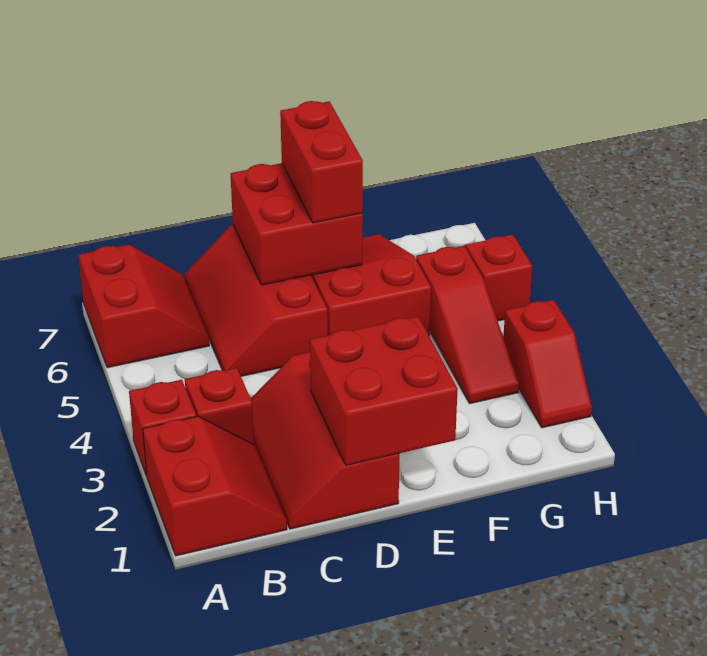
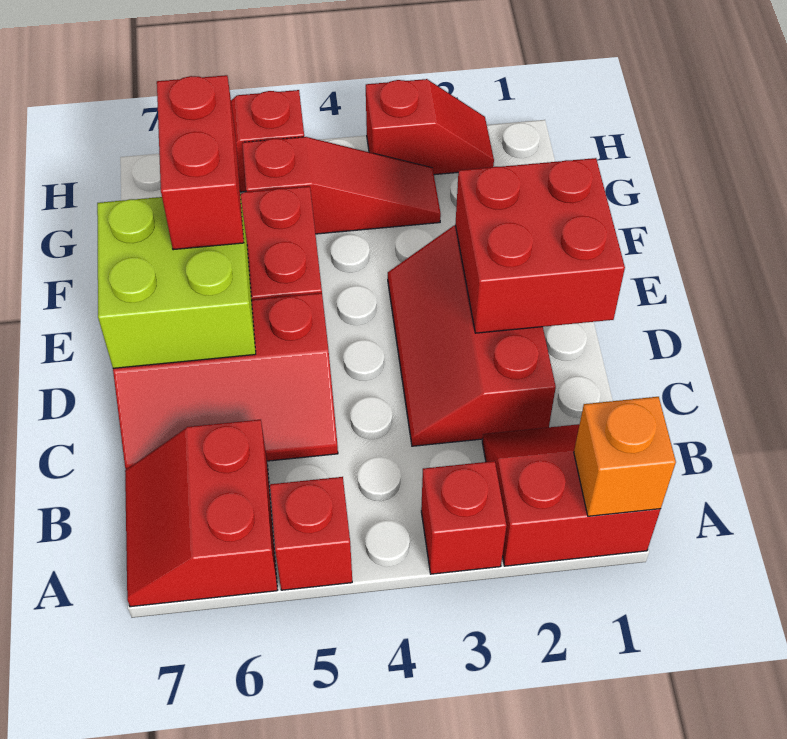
none -> orange brick A1 level 2
red slope A6:B7 level 1 top A -> red slope A6:B7 level 1 top 6
red brick B3 level 1 -> red brick A5 level 1
red slope C1:D3 level 1 top D -> red slope C2:E3 level 1 top 2
red brick D6:E7 level 2 -> lime brick D6:E7 level 2
red brick E6:E7 level 3 -> red brick E6:F6 level 3

